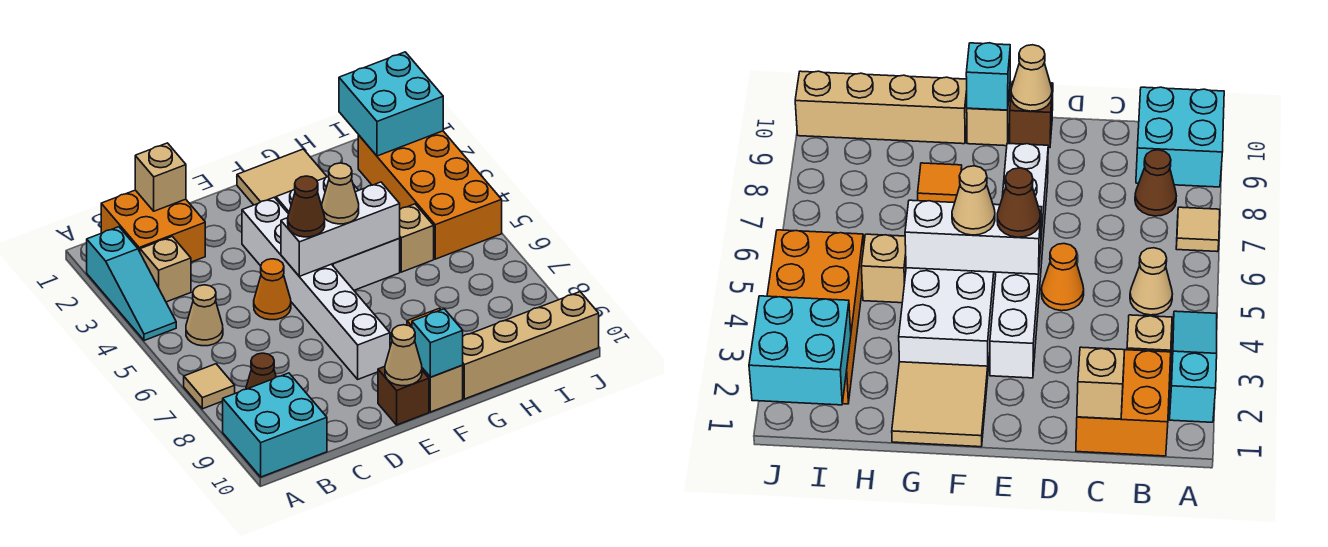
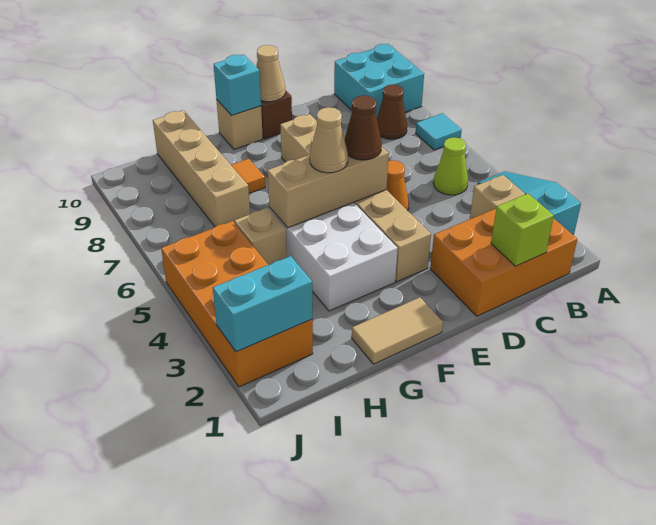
tan tile A7 level 1 -> cyan tile A7 level 1
orange brick B1:C2 level 1 -> orange brick B1:D2 level 1
tan cone B5 level 1 -> lime cone B5 level 1
tan brick C1 level 2 -> lime brick C1 level 2
white brick E3:E8 level 1 -> tan brick E3:E8 level 1
white brick E5:G5 level 2 -> tan brick E5:G5 level 2
tan tile F1:G2 level 1 -> tan tile F1:G1 level 1
tan brick G10:J10 level 1 -> tan brick H7:H10 level 1
cyan brick I1:J2 level 2 -> cyan brick I2:J2 level 2

